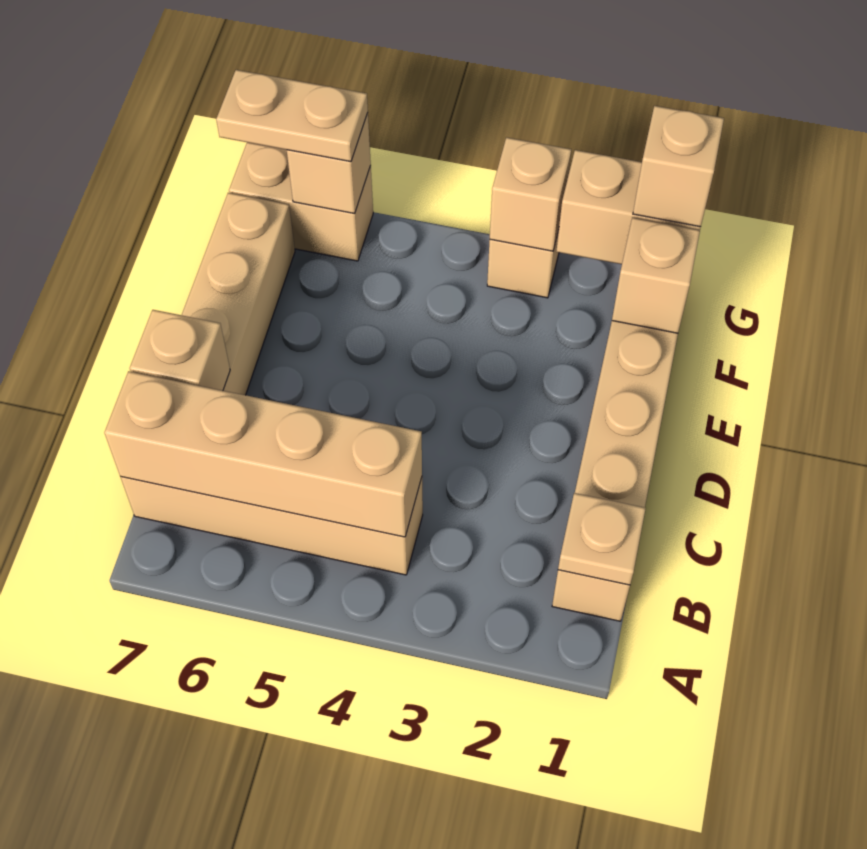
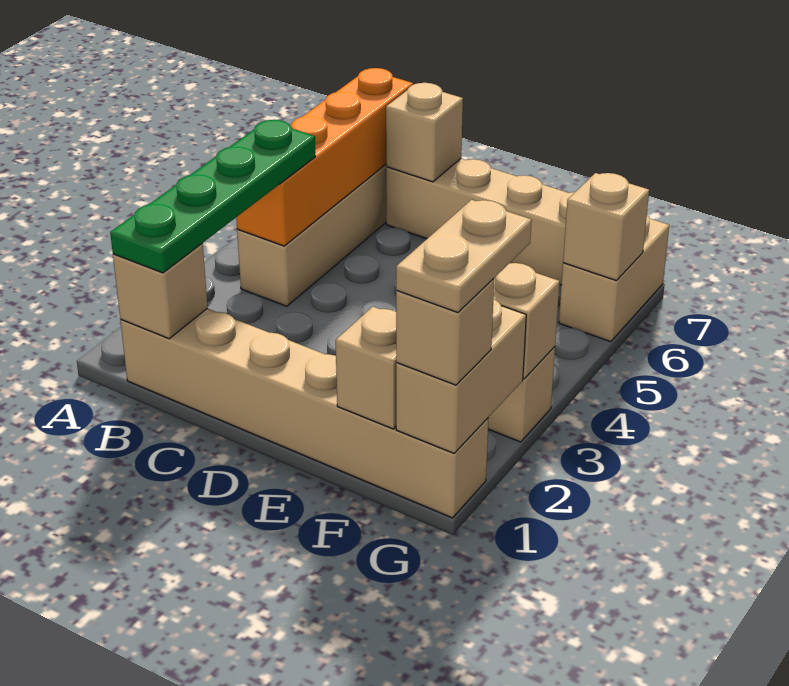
tan plate B1 level 2 -> tan brick B1 level 2
none -> green plate B1:B4 level 3
tan brick B4:B7 level 2 -> orange brick B4:B7 level 2
tan plate G6:G7 level 3 -> tan plate G1:G2 level 4

